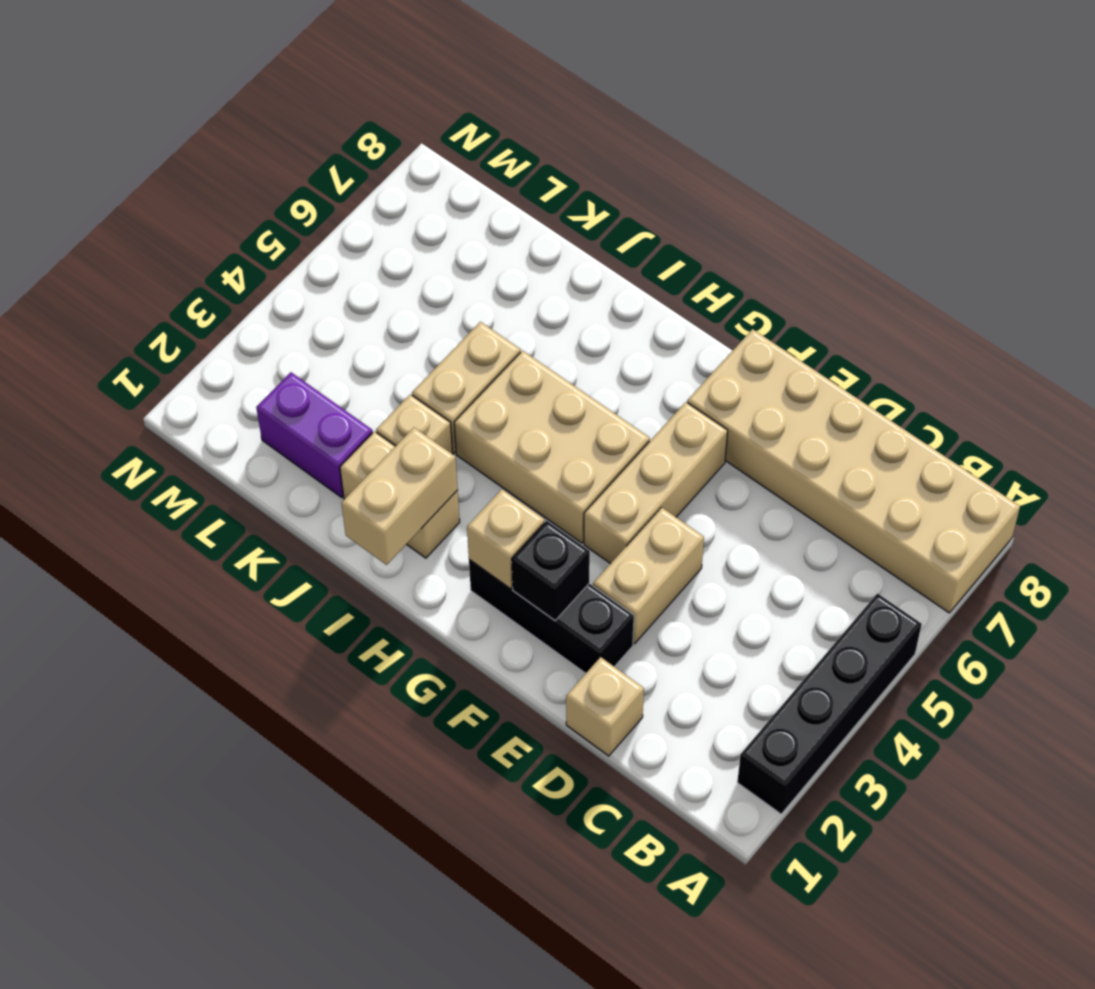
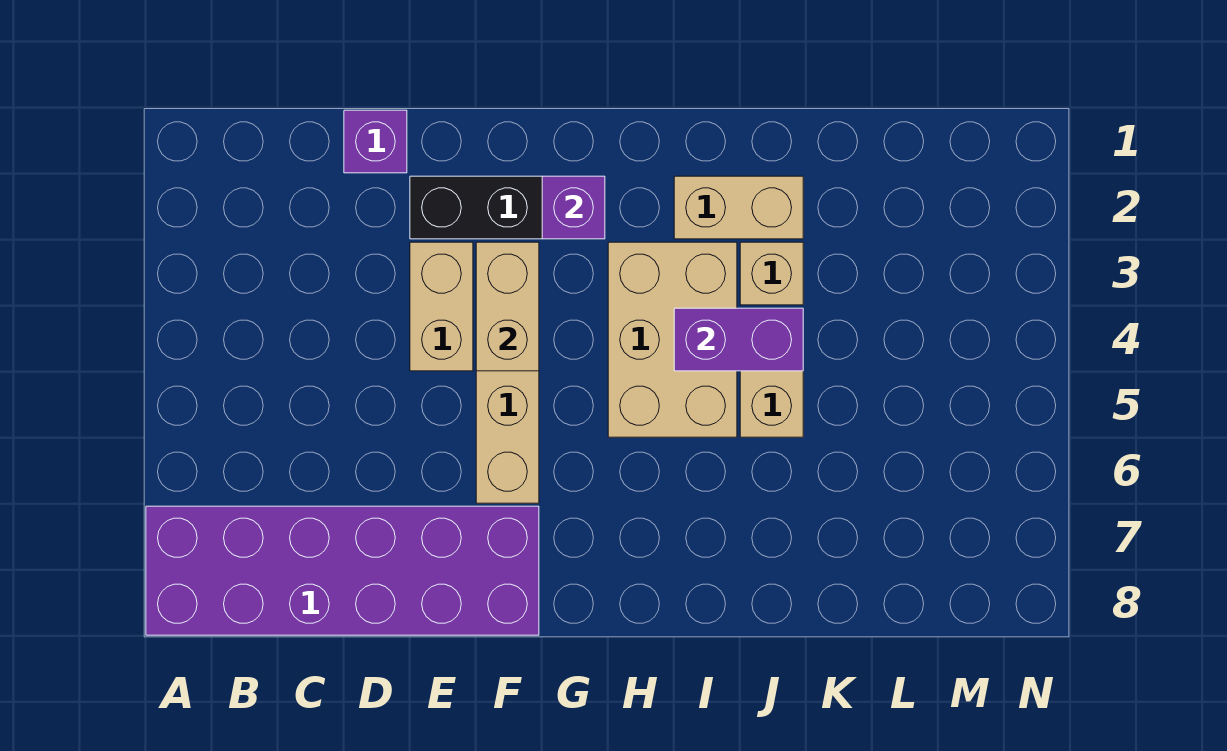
black brick A2:A5 level 1 -> none
tan brick A7:F8 level 1 -> purple brick A7:F8 level 1
tan brick D1 level 1 -> purple brick D1 level 1
black brick F2 level 2 -> none
tan brick G2 level 2 -> purple brick G2 level 2
tan brick G4:I5 level 1 -> tan brick H3:I5 level 1
tan brick I1:I2 level 2 -> tan brick F3:F4 level 2
purple brick K2:L2 level 1 -> purple brick I4:J4 level 2

